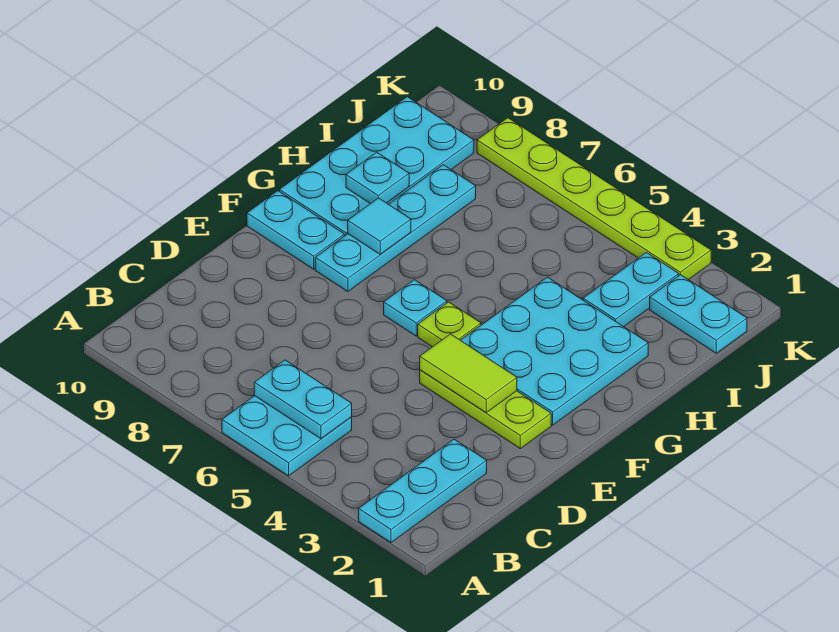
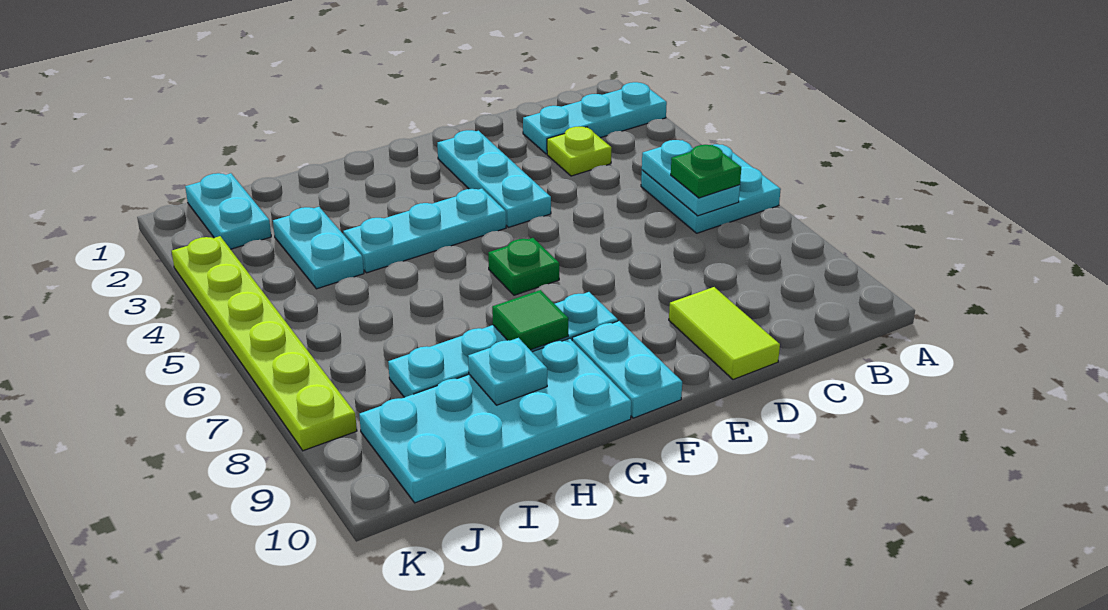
none -> green plate B6 level 3
lime plate E2:E4 level 1 -> cyan plate E2:E4 level 1
lime tile E3:E4 level 2 -> lime tile D9:D10 level 1
cyan plate F2:H4 level 1 -> cyan plate F4:H4 level 1
lime plate F5 level 1 -> lime plate C3 level 1
cyan plate F6 level 1 -> green plate F6 level 1
cyan tile G8 level 2 -> green tile G8 level 2
cyan plate I3:J3 level 1 -> cyan plate I3:I4 level 1

